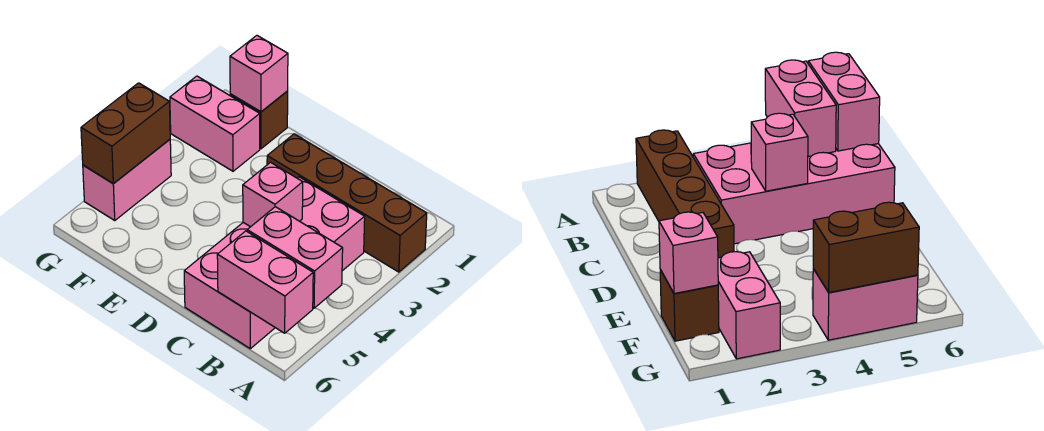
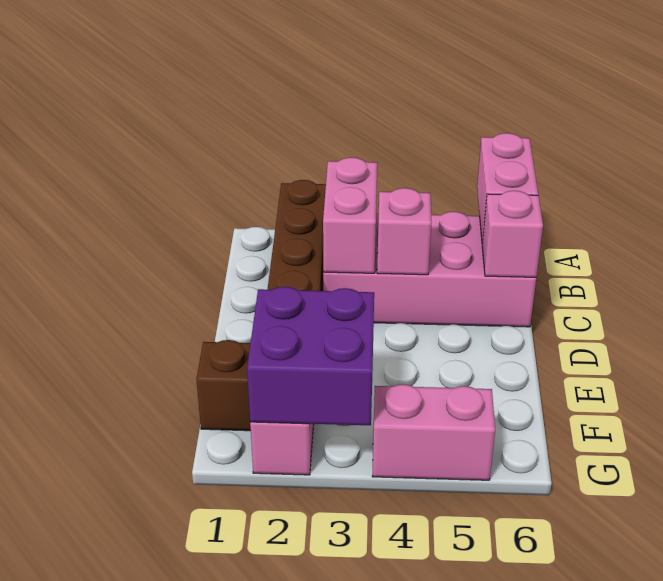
pink brick A5:B5 level 2 -> pink brick B3:C3 level 2
pink brick F1 level 2 -> pink brick C6 level 2
none -> purple brick F2:G3 level 2
brown brick G4:G5 level 2 -> none

